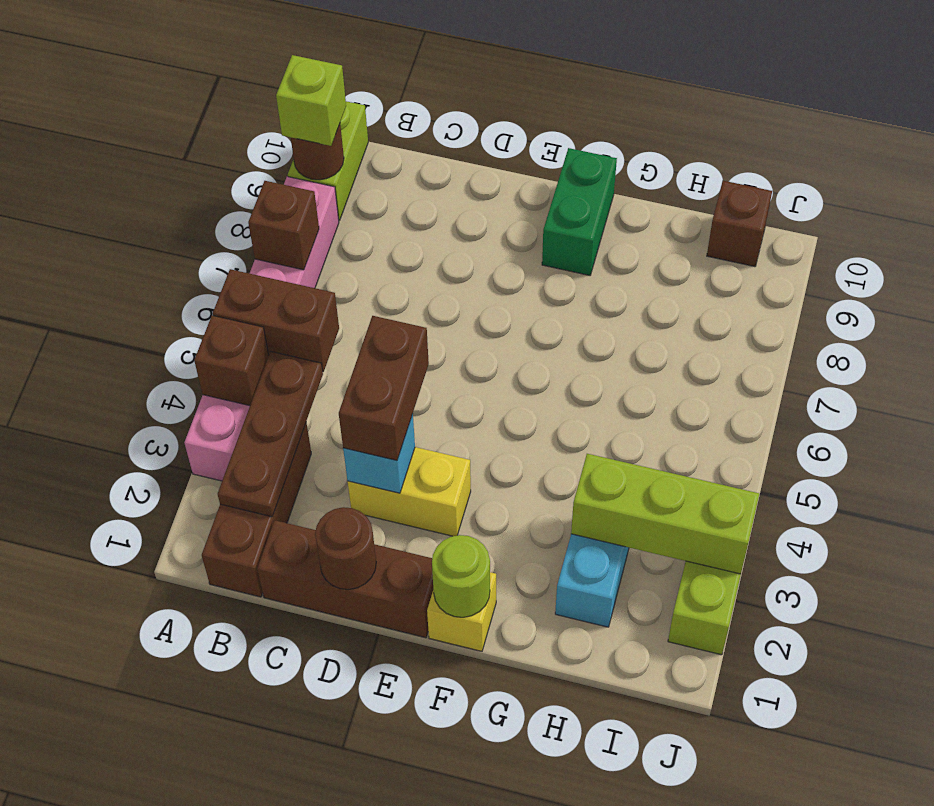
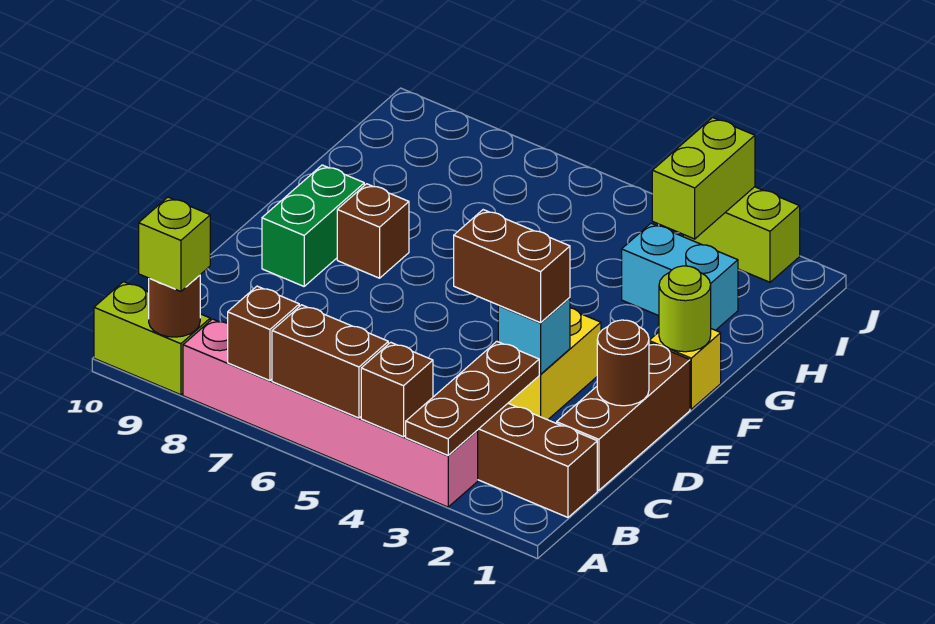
brown brick A5:B5 level 2 -> brown brick A5:A6 level 2
brown plate B2:B4 level 2 -> brown plate A3:C3 level 2
green brick F9:F10 level 1 -> green brick E9:F9 level 1
lime brick H3:J3 level 2 -> lime brick I3:J3 level 2
brown brick I10 level 1 -> brown brick F8 level 1

